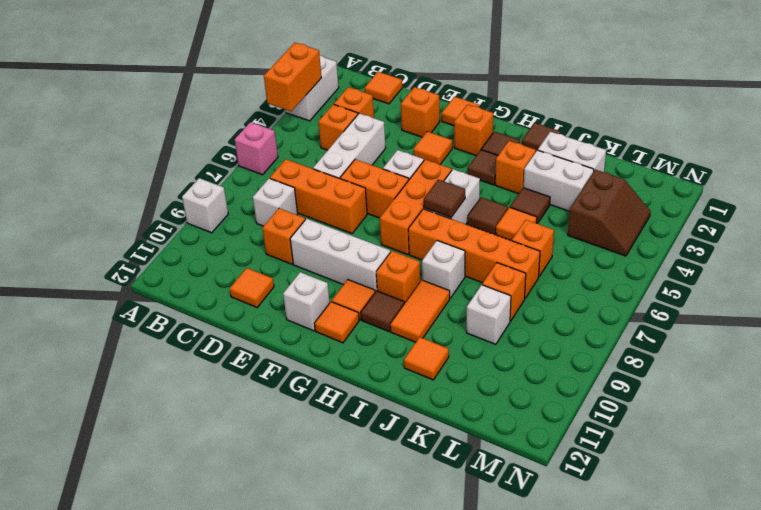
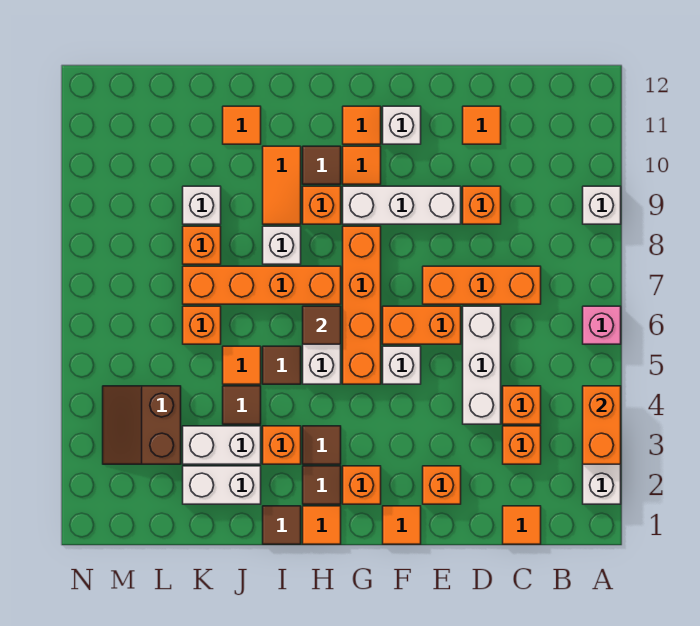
white brick C8 level 1 -> none
orange tile F3 level 1 -> orange tile H1 level 1
orange brick G5:G7 level 1 -> orange brick G5:G8 level 1

